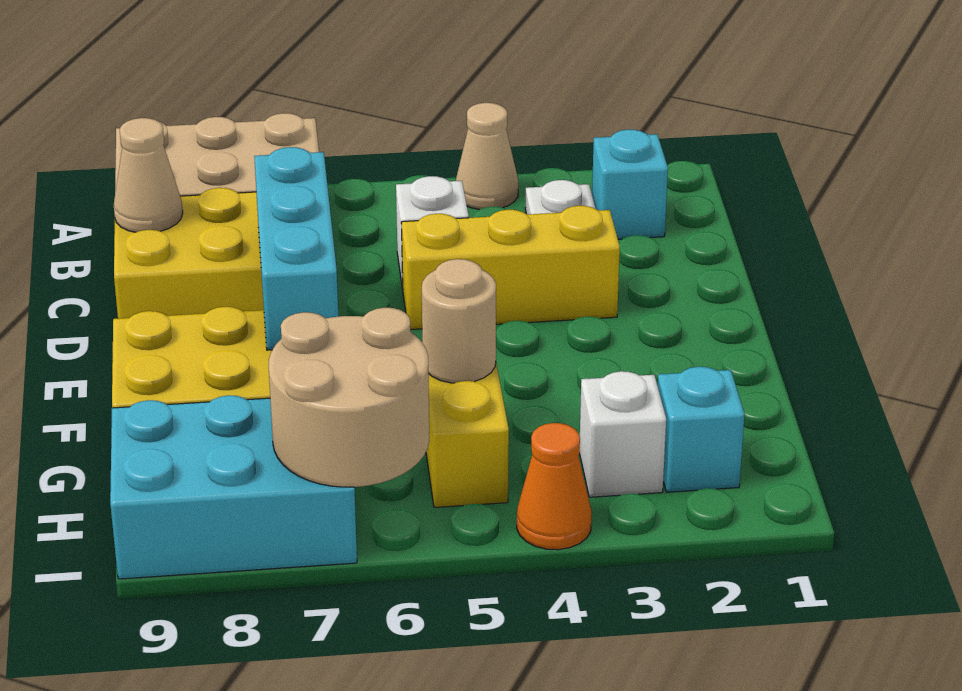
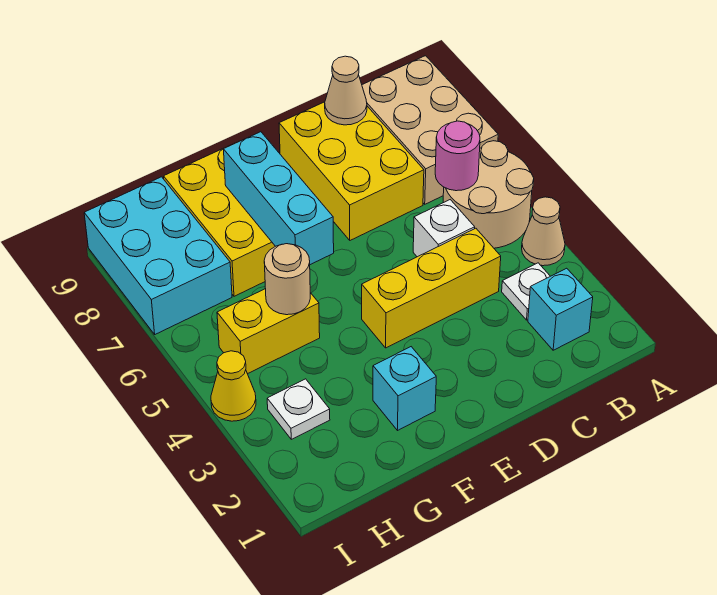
none -> pink round brick B6 level 2
yellow brick D3:D5 level 1 -> yellow brick C4:E4 level 1
cyan brick D7:F7 level 2 -> cyan brick F6:F8 level 2
cyan brick H2 level 1 -> cyan brick F2 level 1
white brick H3 level 1 -> white plate H3 level 1
tan round brick H6:I7 level 2 -> tan round brick A5:B6 level 1
orange cone I4 level 1 -> yellow cone I4 level 1

